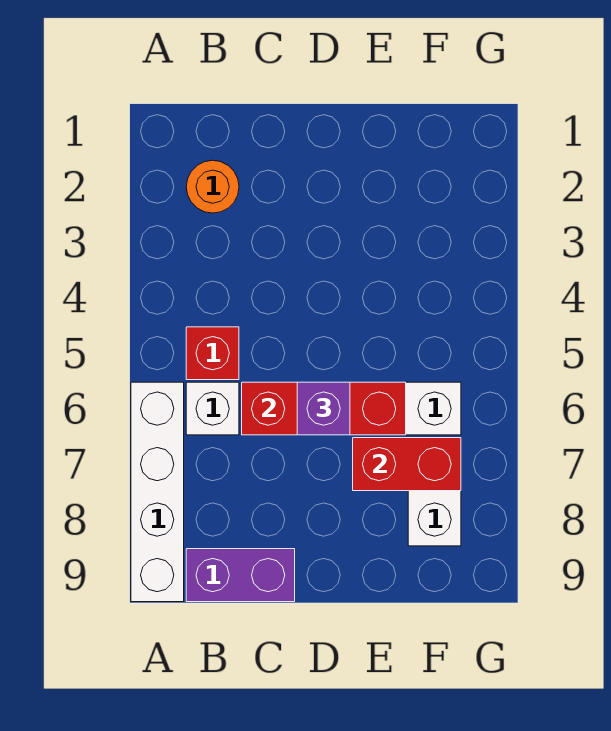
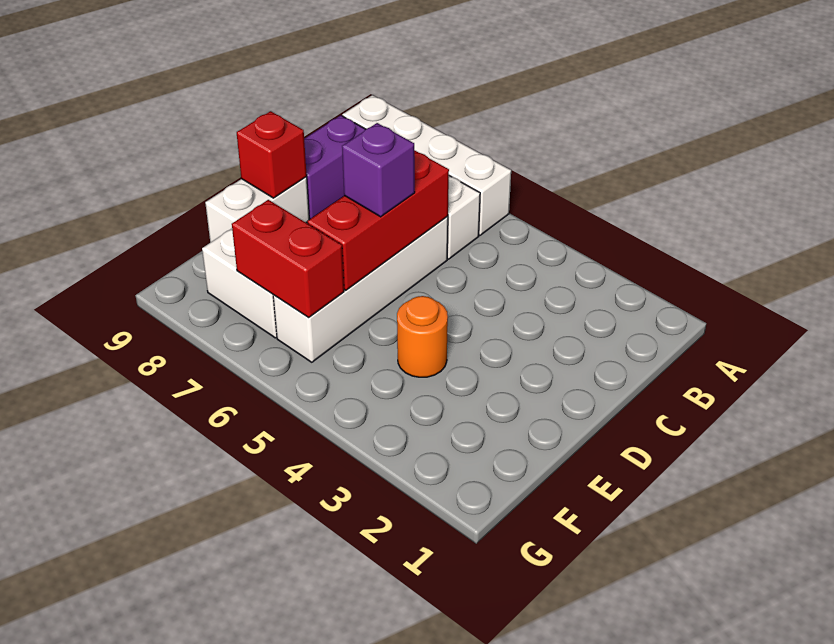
orange round brick B2 level 1 -> orange round brick E4 level 1
red brick B5 level 1 -> red brick D9 level 2
none -> white brick D9:E9 level 1
red brick E7:F7 level 2 -> red brick F6:F7 level 2

